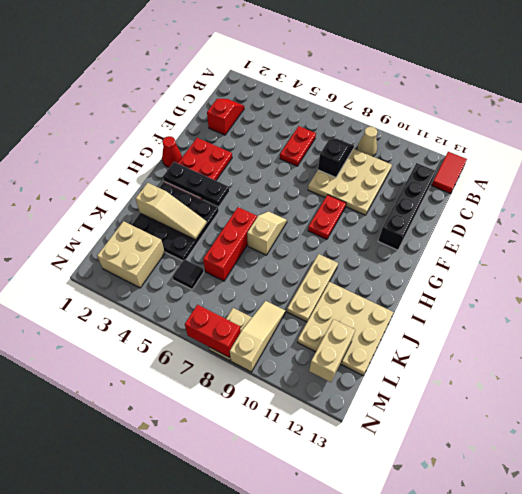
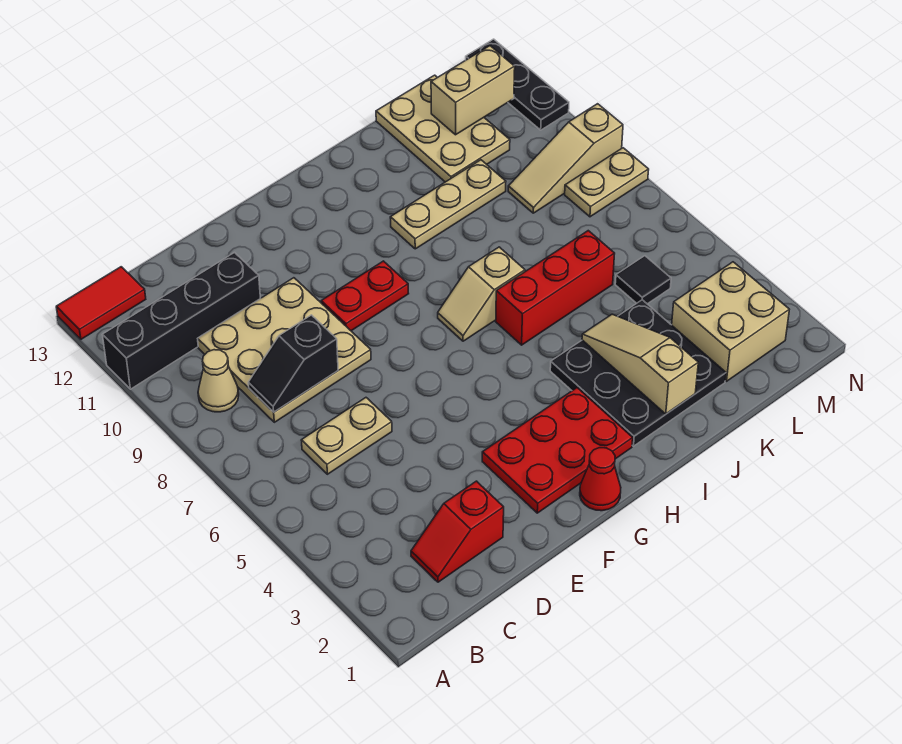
red plate C6:D6 level 1 -> tan plate C6:D6 level 1
black brick C12:F12 level 1 -> black brick A11:D11 level 1
black plate H2:H4 level 2 -> black plate N11:N13 level 1
tan plate J11:L13 level 1 -> tan plate K11:L13 level 1
red brick N7:N8 level 2 -> none

